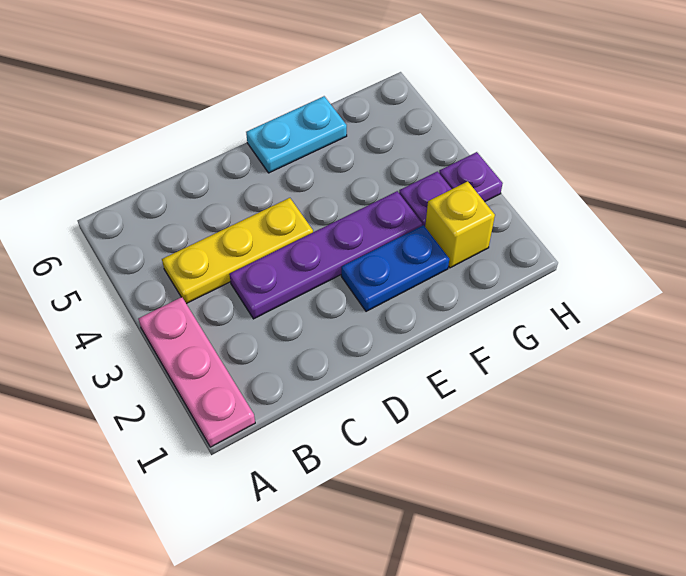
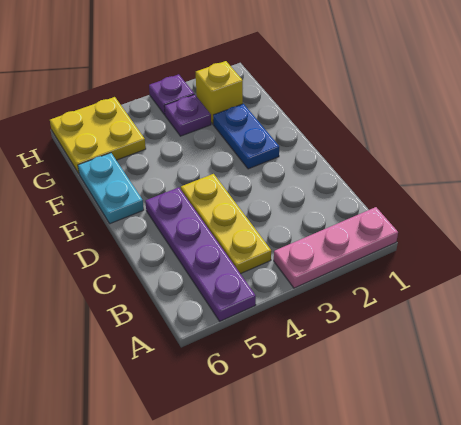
purple plate C3:F3 level 1 -> purple plate A5:D5 level 1
none -> yellow plate G5:H6 level 1

